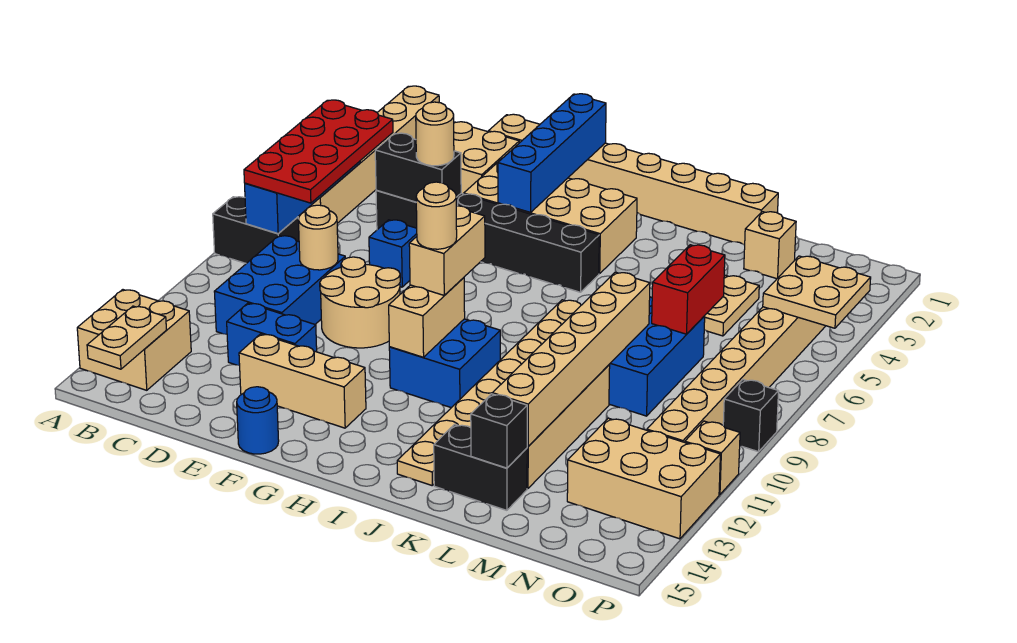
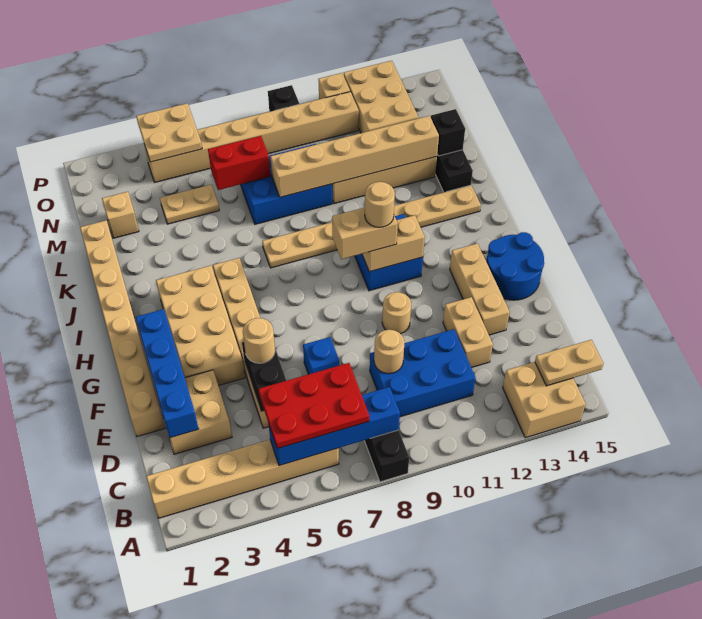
red plate B5:C8 level 3 -> red plate B5:C7 level 3
black brick D5:I5 level 1 -> tan brick D5:I5 level 1
blue brick D12:E12 level 1 -> tan brick D12:E12 level 1
tan round brick E9:F10 level 1 -> tan round brick F10 level 1
blue round brick F15 level 1 -> blue round brick F14:G15 level 1
blue brick G1:G4 level 2 -> blue brick D2:G2 level 2

